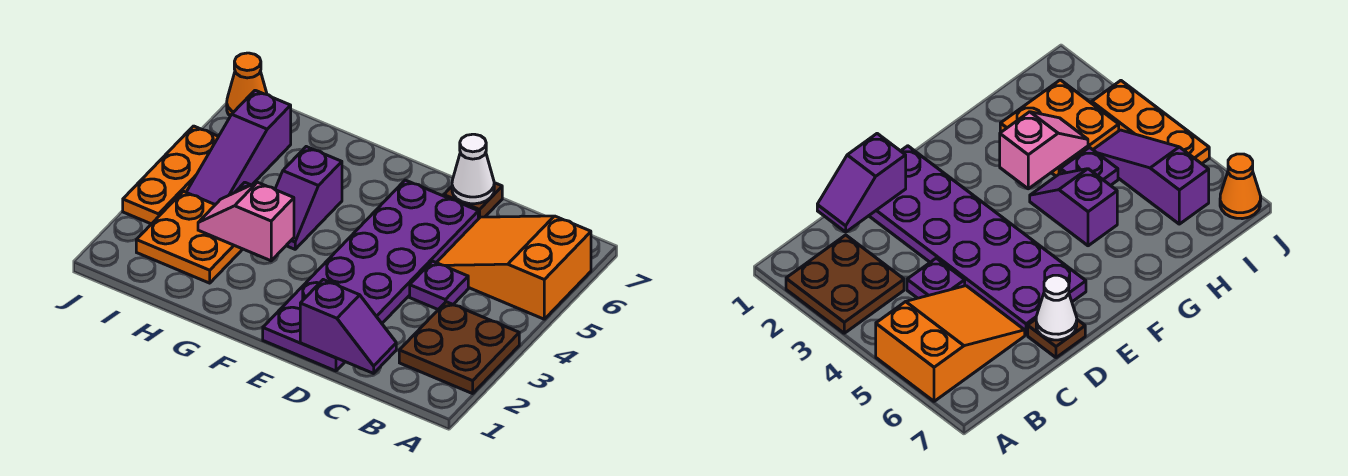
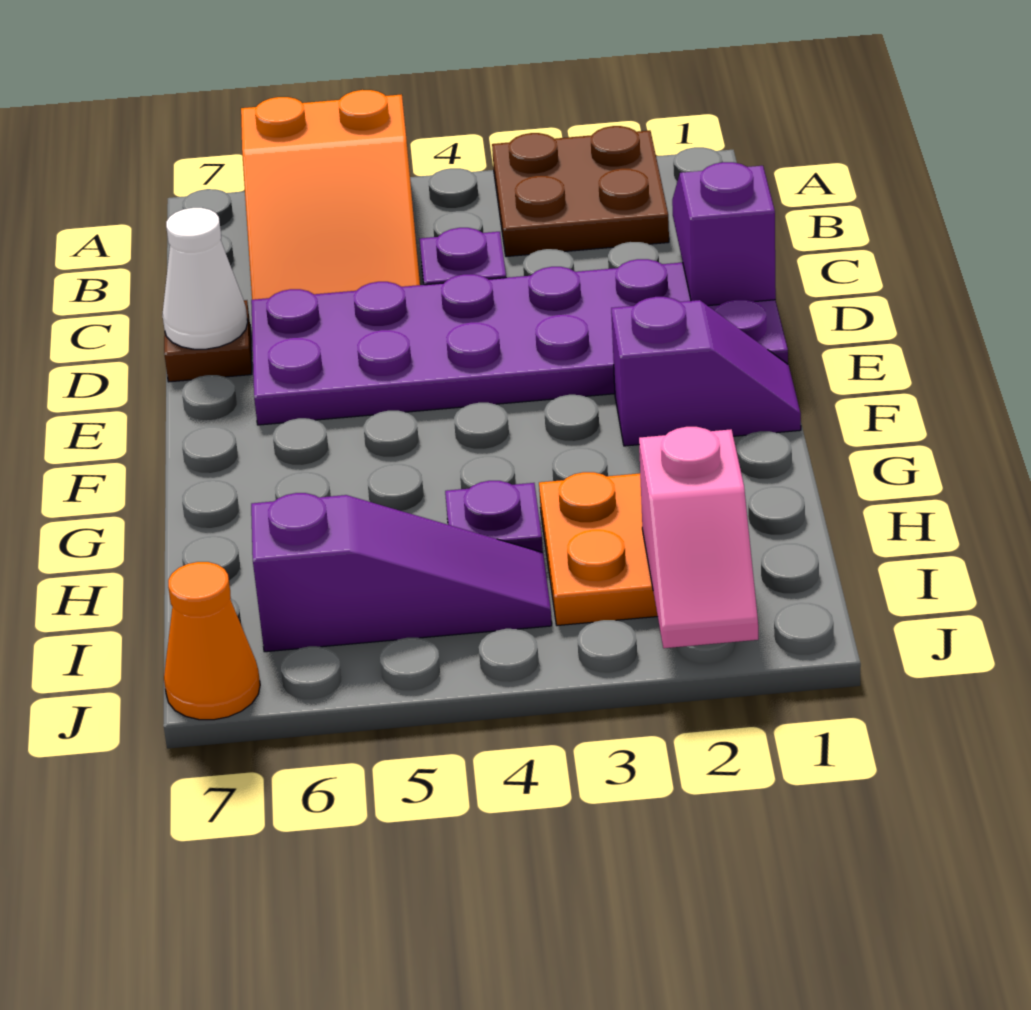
pink slope G3:H3 level 2 top G -> pink slope I2:J2 level 2 top I
purple slope G4:G5 level 1 top 5 -> purple slope F1:F2 level 1 top 2
orange plate J3:J5 level 1 -> none

